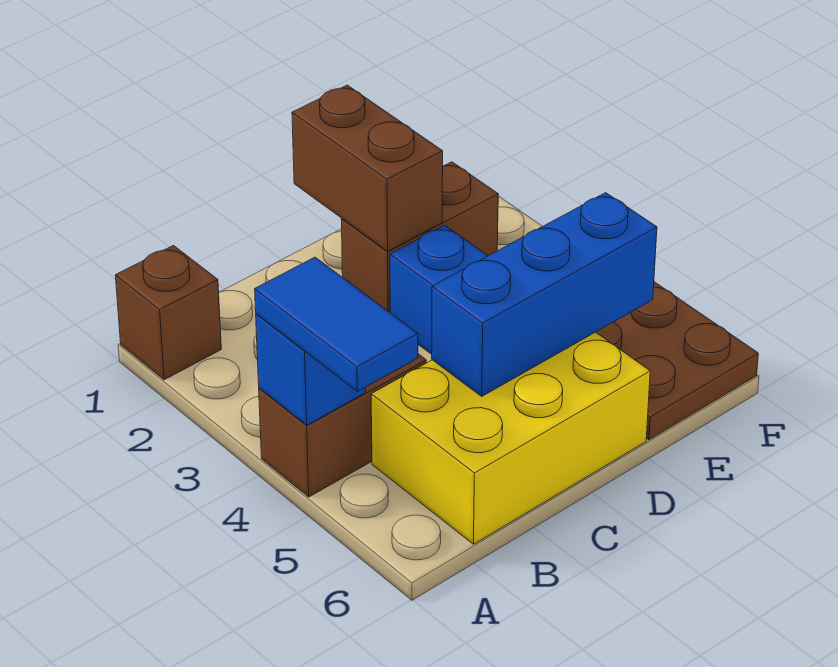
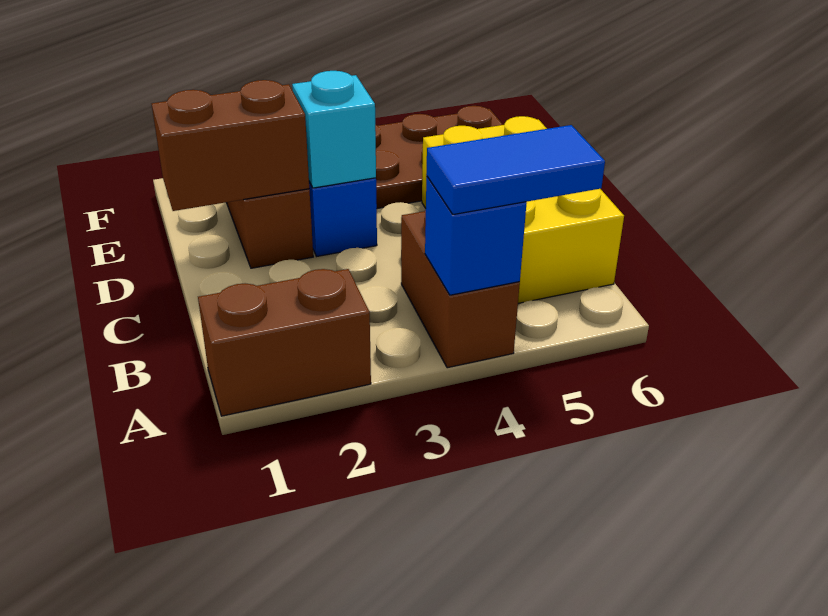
brown brick A1 level 1 -> brown brick A1:A2 level 1
blue brick C5:E5 level 2 -> none
none -> cyan brick D3 level 2

